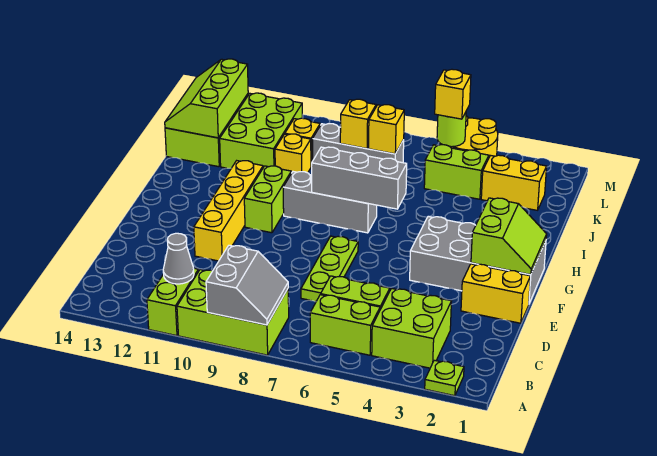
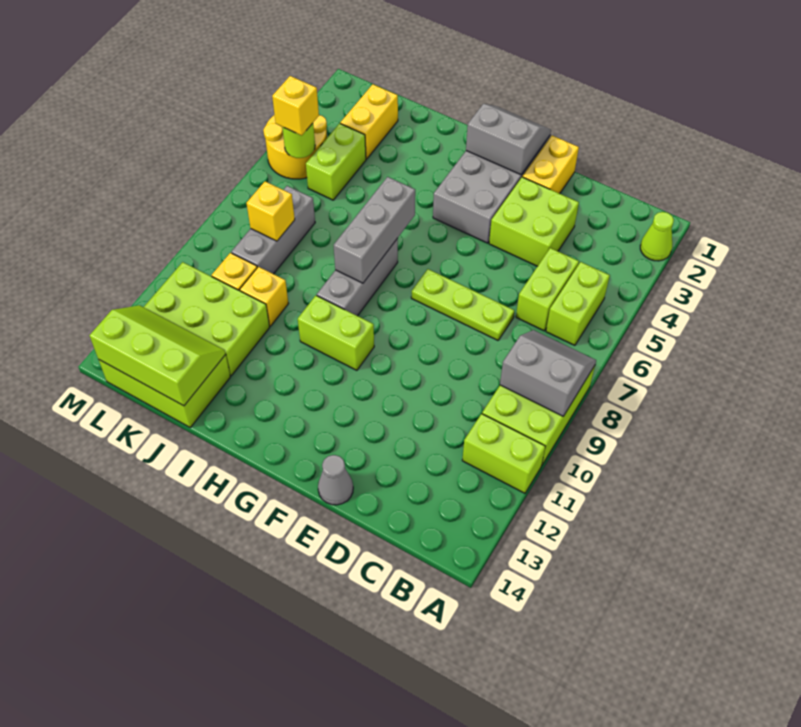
lime plate A2 level 1 -> lime cone A2 level 1
lime brick B3:C4 level 1 -> lime brick D3:E4 level 1
grey cone B11 level 2 -> grey cone E14 level 1
yellow brick E11:H11 level 1 -> none
lime slope F1:G2 level 2 top 2 -> grey slope F1:G2 level 2 top 2
lime slope J13:L14 level 2 top 13 -> lime slope J13:L14 level 2 top 14
yellow brick K7 level 2 -> none

